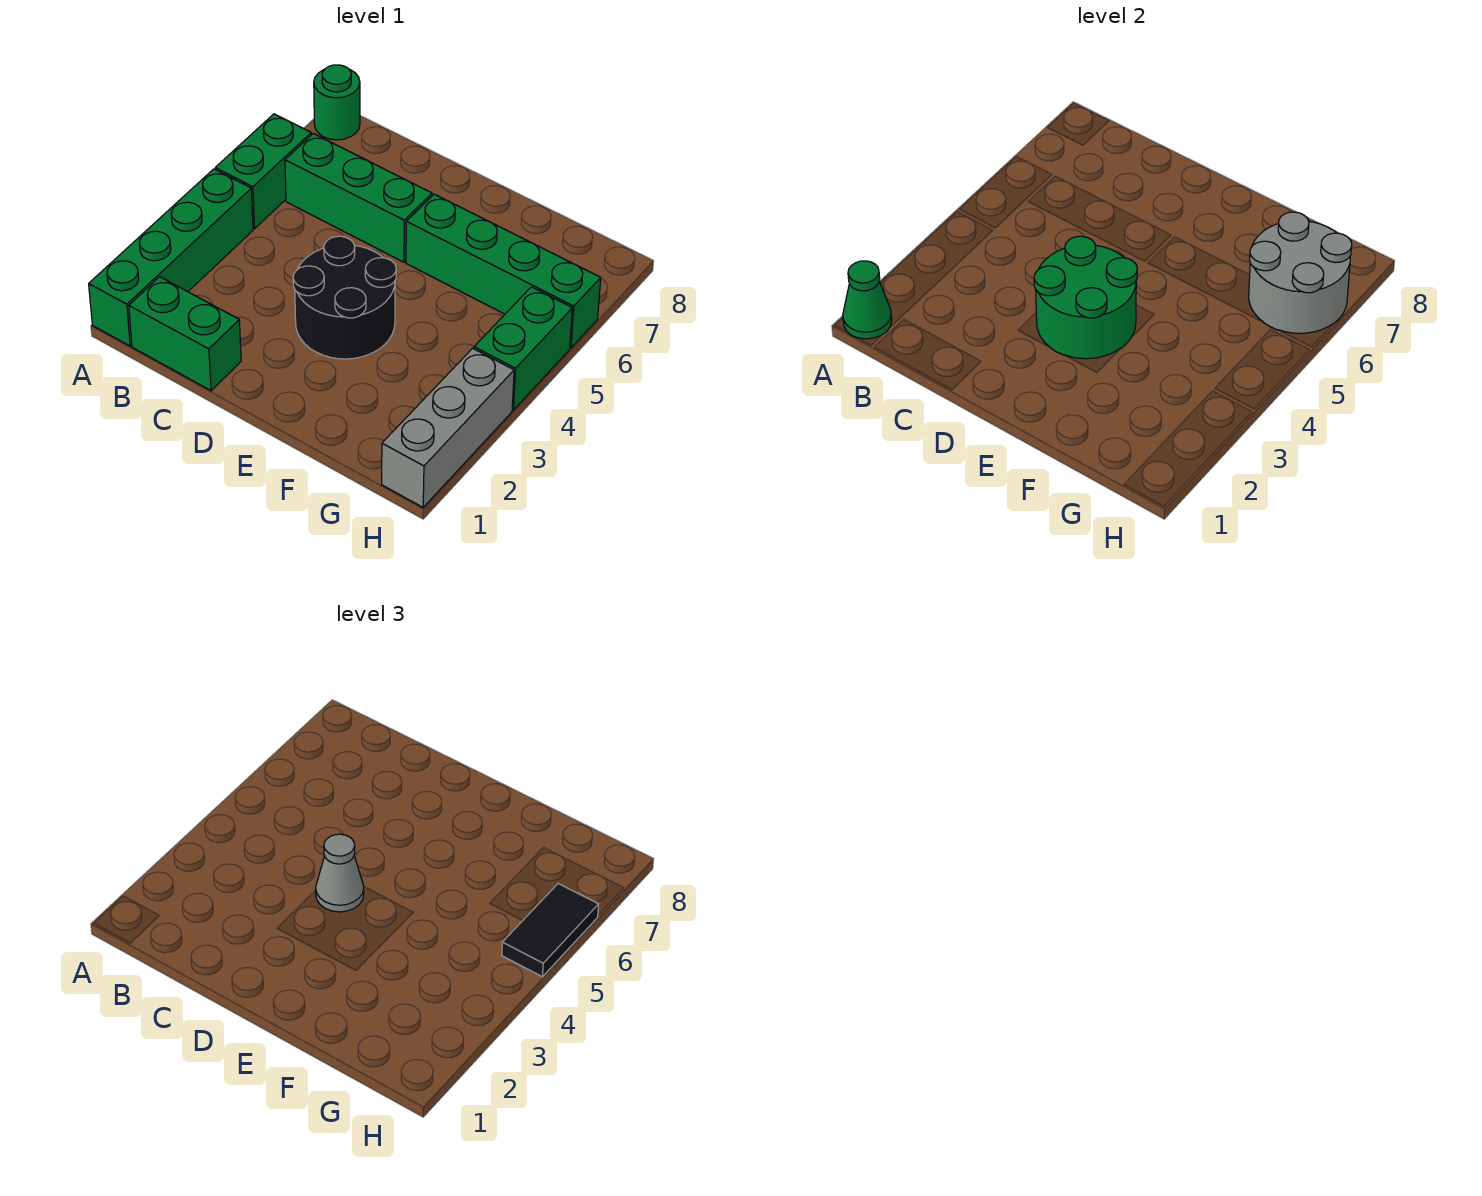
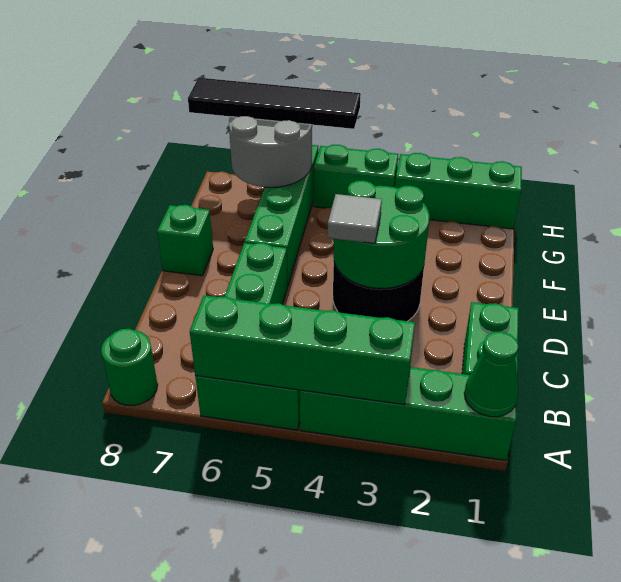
none -> green brick A3:A6 level 2
grey cone D4 level 3 -> grey tile D4 level 3
none -> green brick E8 level 1
grey brick H1:H3 level 1 -> green brick H1:H3 level 1
black tile H5:H6 level 3 -> black tile H5:H8 level 3

